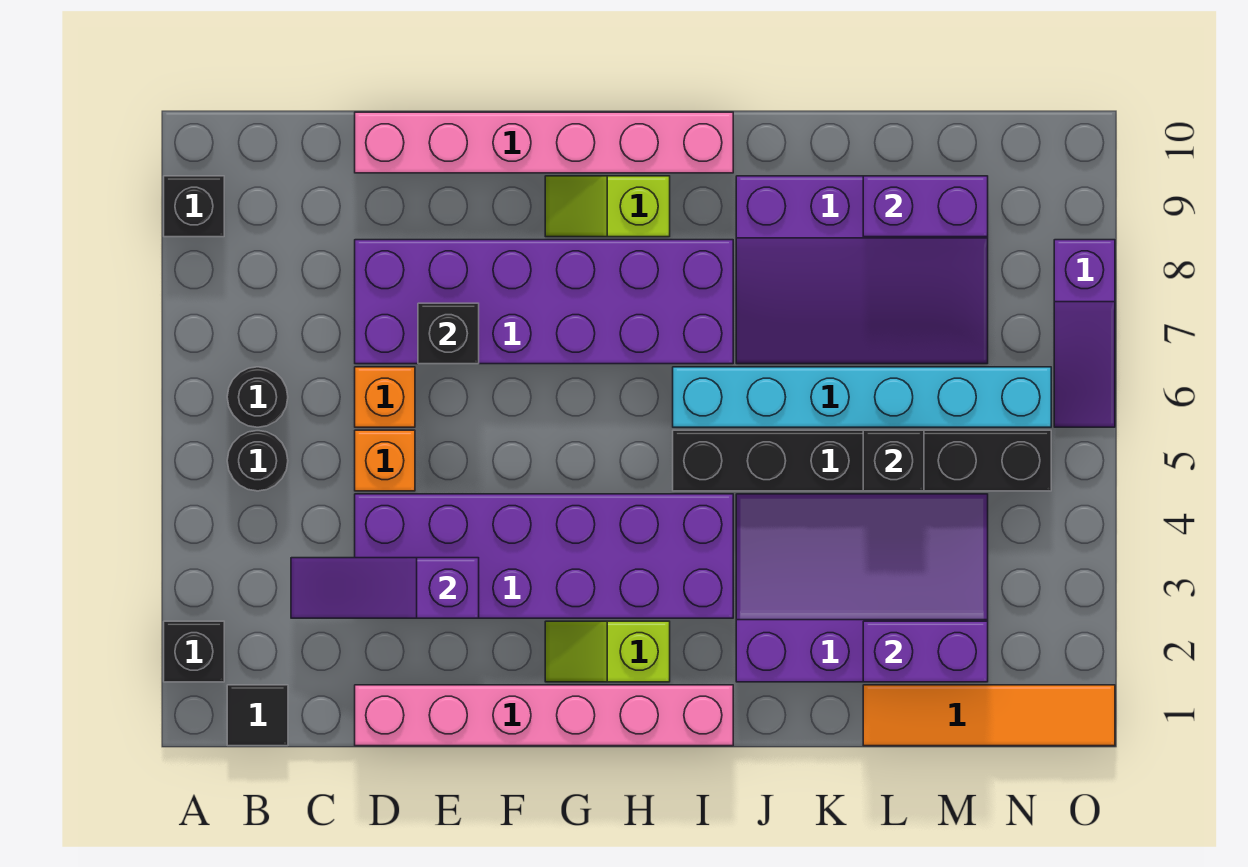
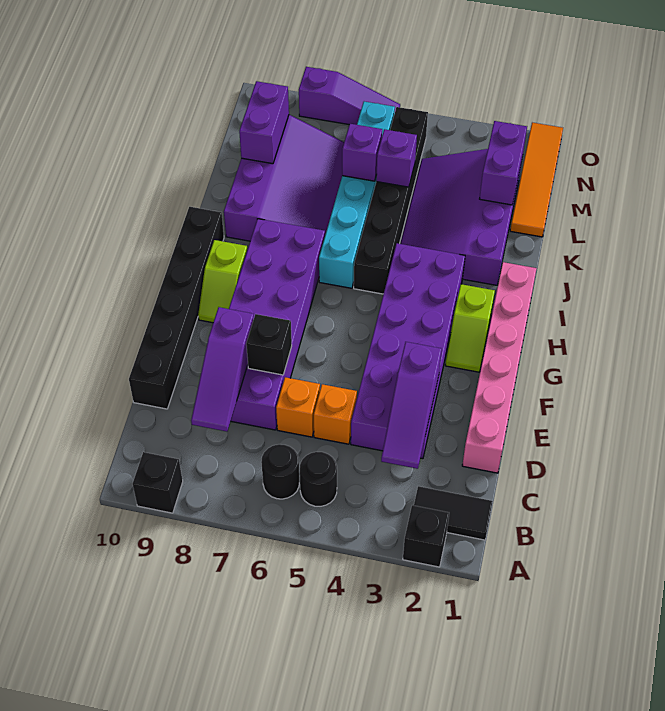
black tile B1 level 1 -> black tile B1:B2 level 1
none -> purple slope C8:E8 level 2 top E
pink brick D10:I10 level 1 -> black brick D10:I10 level 1
black brick L5 level 2 -> purple brick L5 level 2
none -> purple brick L6 level 2

